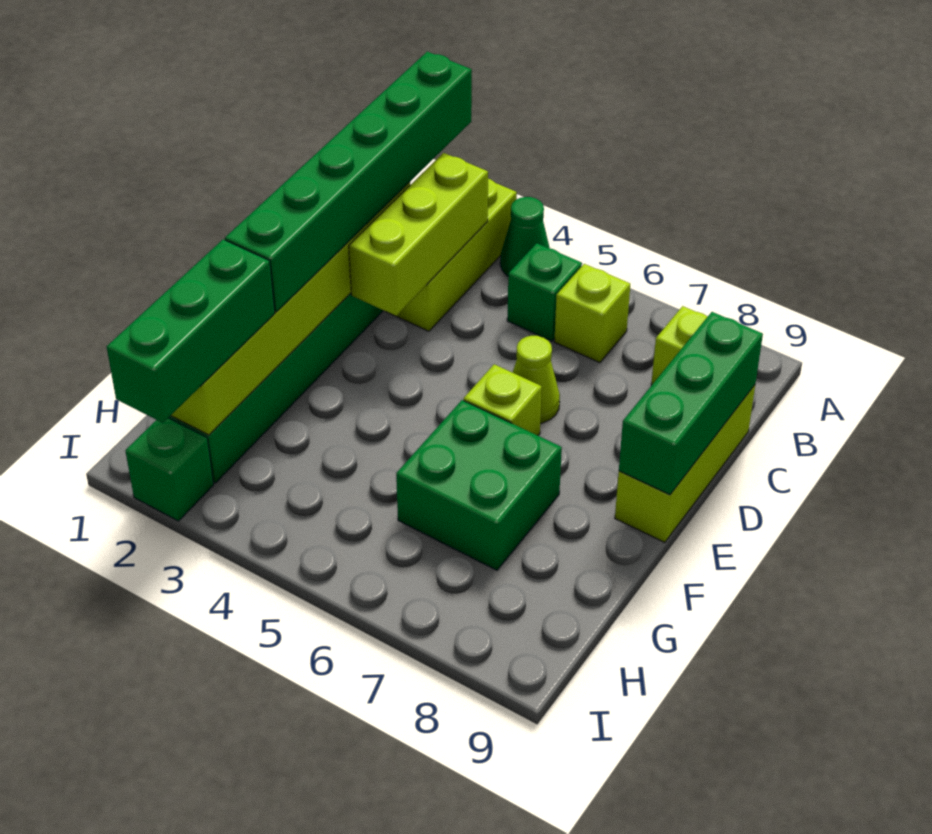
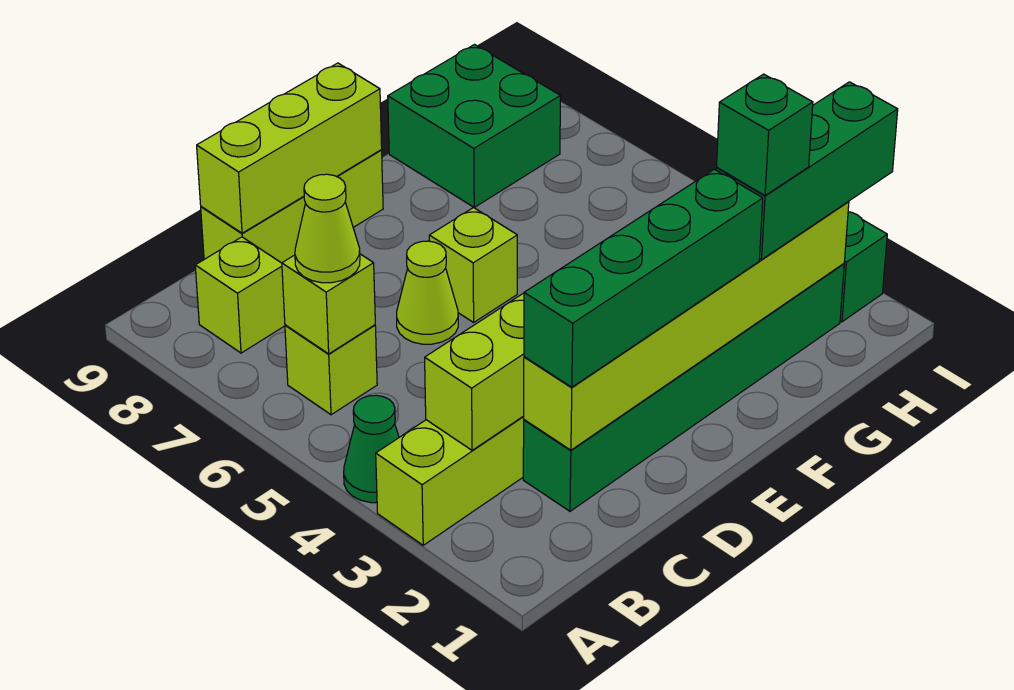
green brick A2:F2 level 3 -> green brick C2:F2 level 3
green brick B5 level 1 -> green brick G2 level 4
none -> lime brick B6 level 2
none -> lime cone B6 level 3
green brick C9:E9 level 2 -> lime brick C9:E9 level 2
green brick F6:G7 level 1 -> green brick G8:H9 level 1

